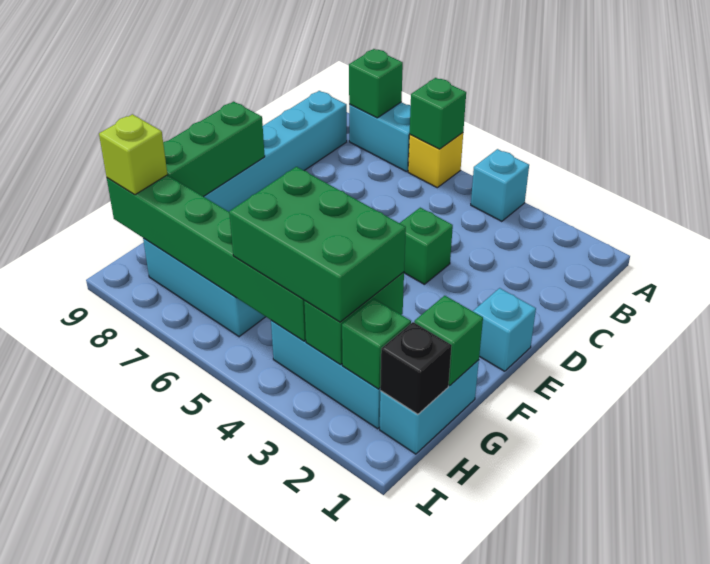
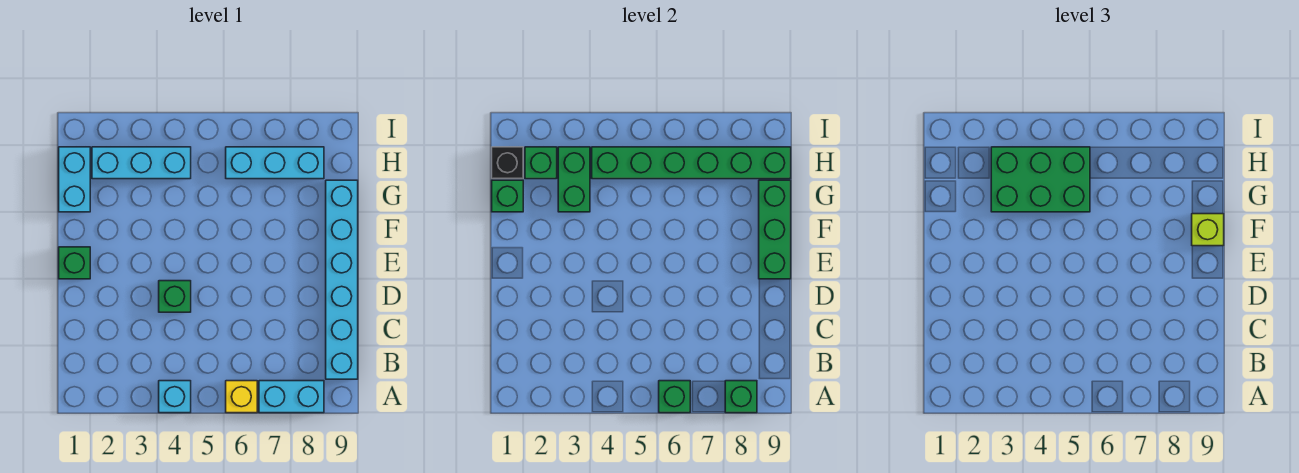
cyan brick E1 level 1 -> green brick E1 level 1
lime brick H9 level 3 -> lime brick F9 level 3

